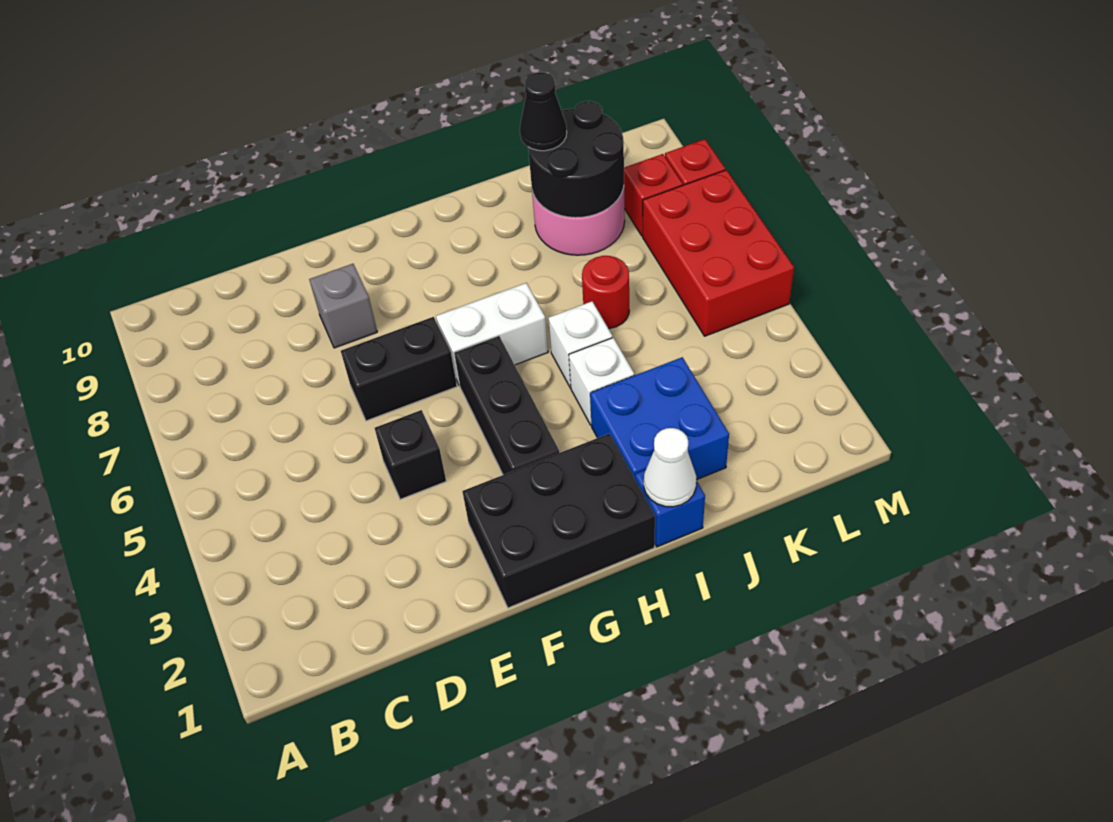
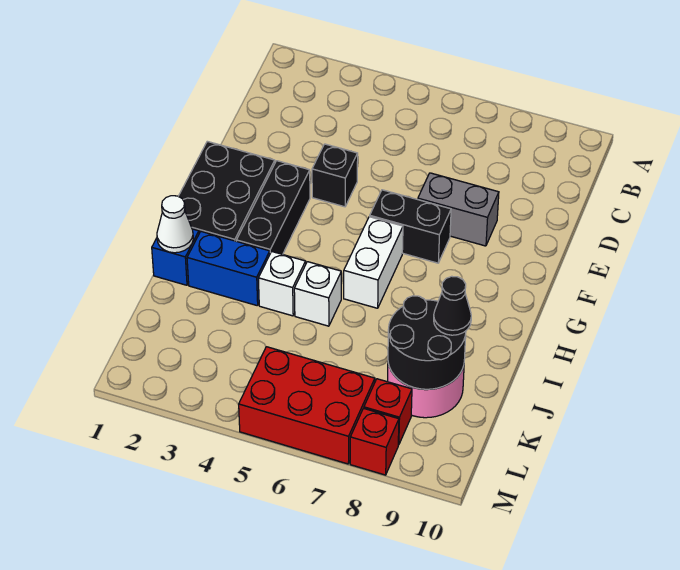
black brick E6:F6 level 1 -> black brick F6:F7 level 1
grey brick E8 level 1 -> grey brick E7:E8 level 1
black brick G3:G5 level 1 -> black brick F3:H3 level 1
blue brick I2:J3 level 1 -> blue brick I2:I3 level 1
red round brick J6 level 1 -> none

